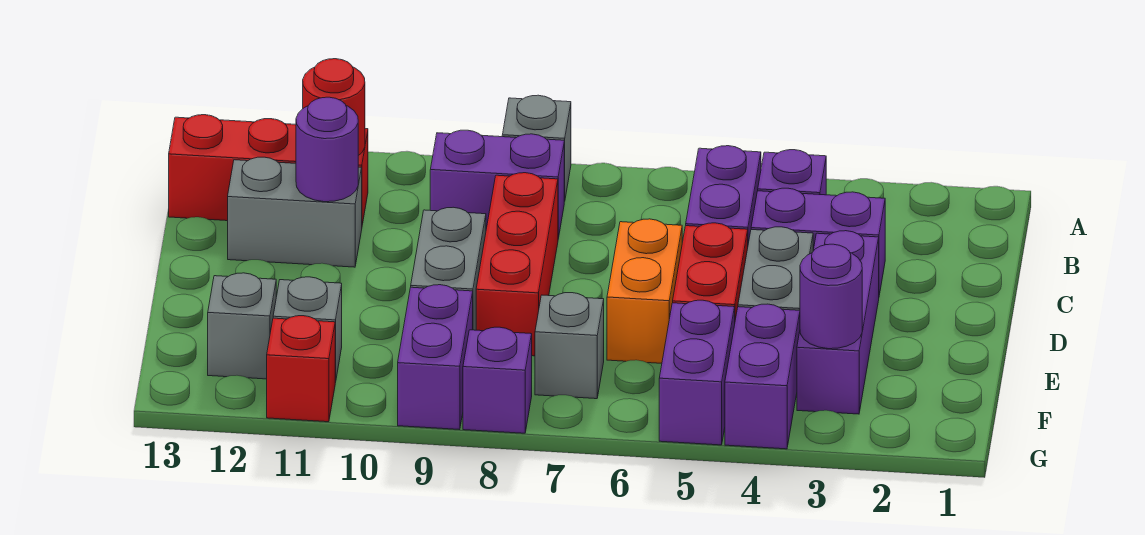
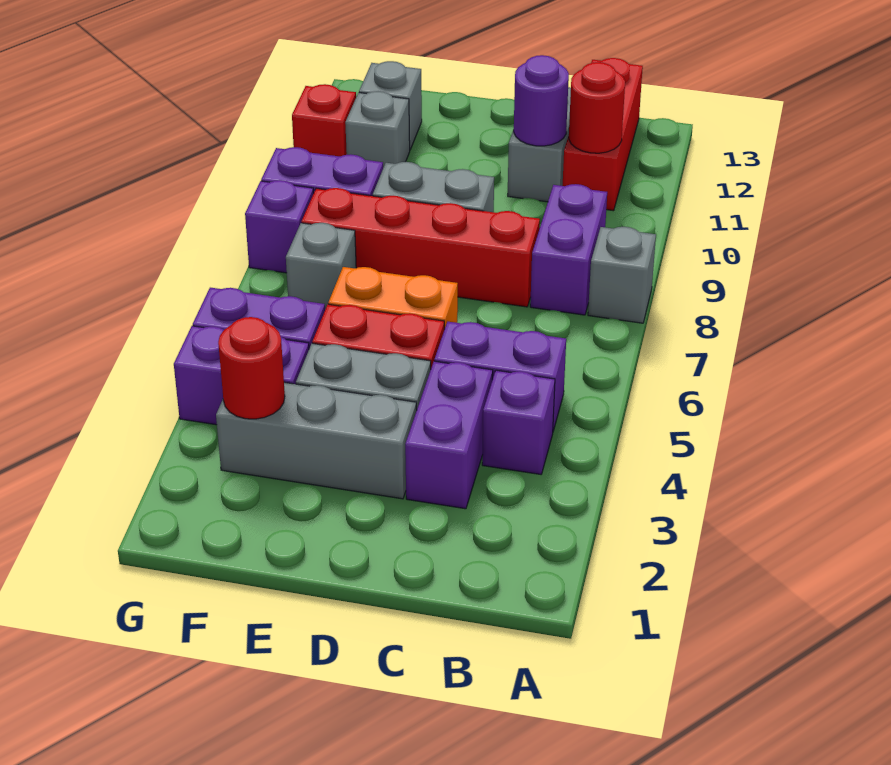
red brick C8:E8 level 1 -> red brick C8:F8 level 1
purple brick D3:F3 level 1 -> grey brick D3:F3 level 1
purple round brick F3 level 2 -> red round brick F3 level 2

